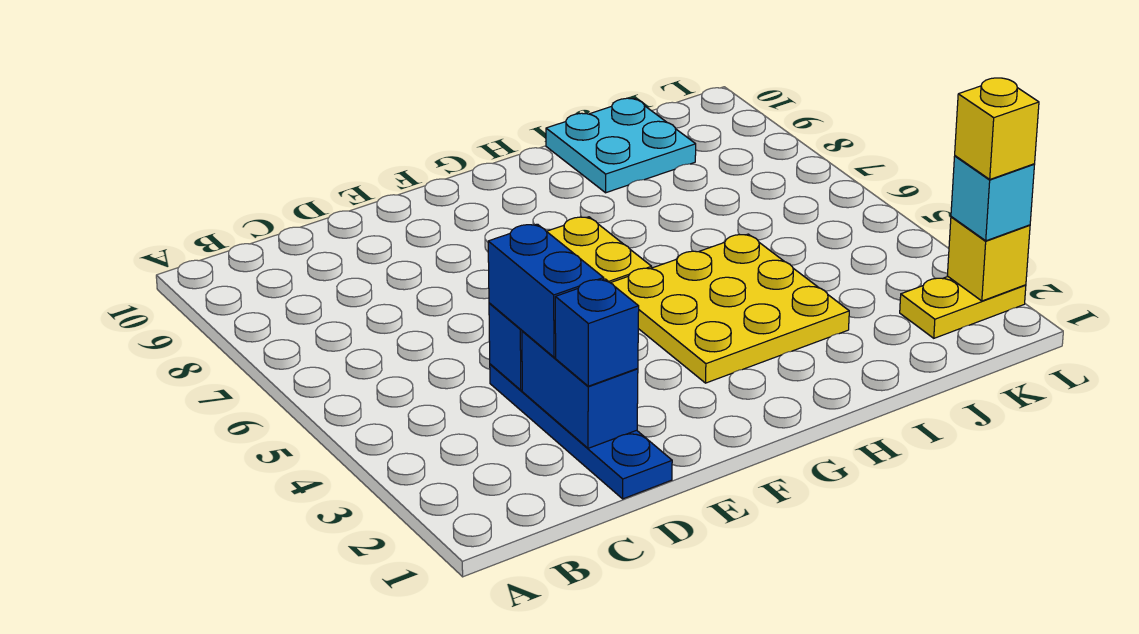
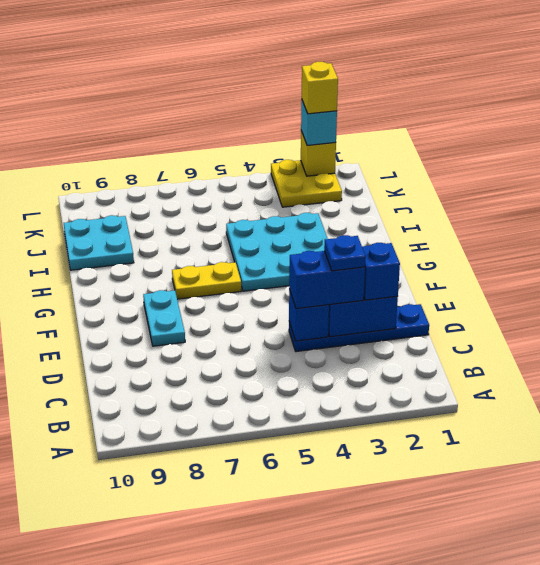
none -> blue plate D3 level 4
none -> cyan plate E8:F8 level 1
yellow plate G3:I5 level 1 -> cyan plate G3:I5 level 1
yellow plate K2:L2 level 1 -> yellow plate K2:L3 level 1

